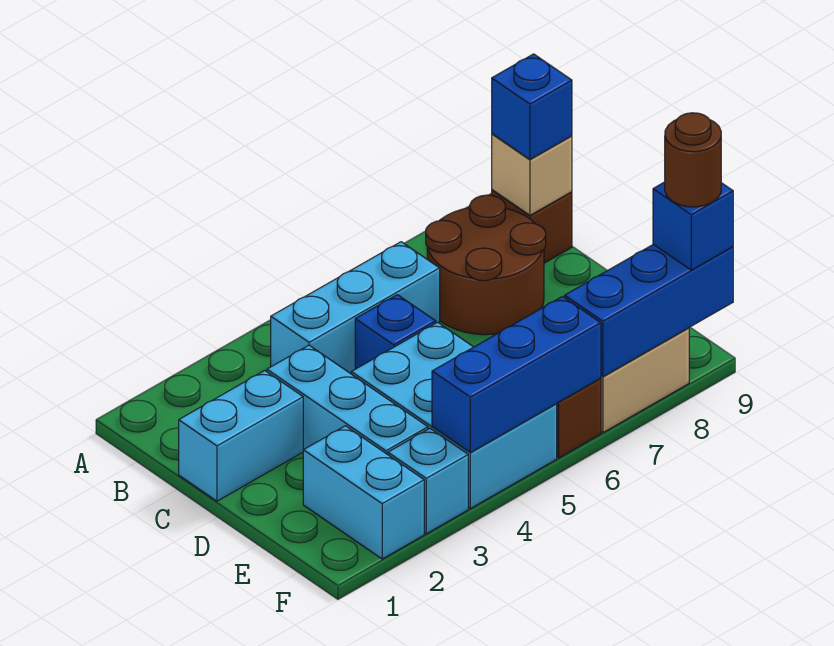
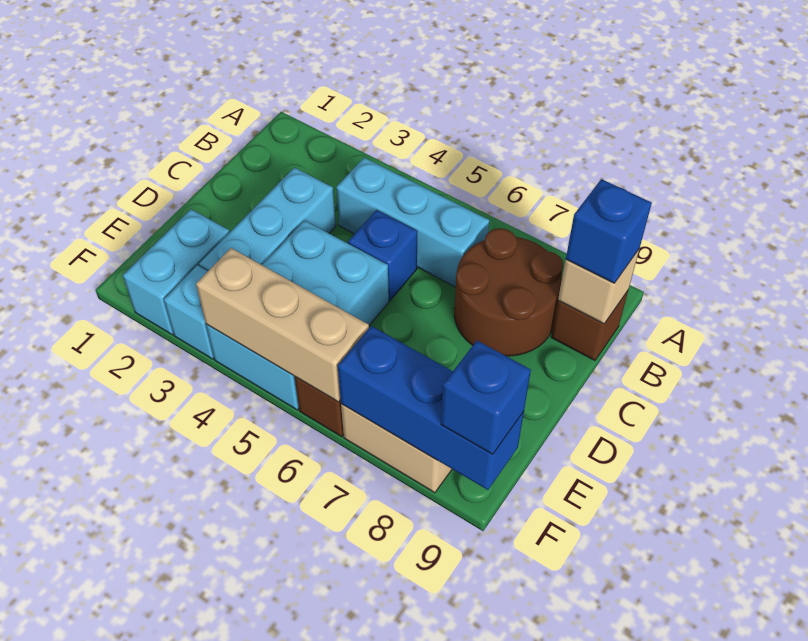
cyan brick C1:C2 level 1 -> none
blue brick F4:F6 level 2 -> tan brick F4:F6 level 2
brown round brick F9 level 4 -> none

